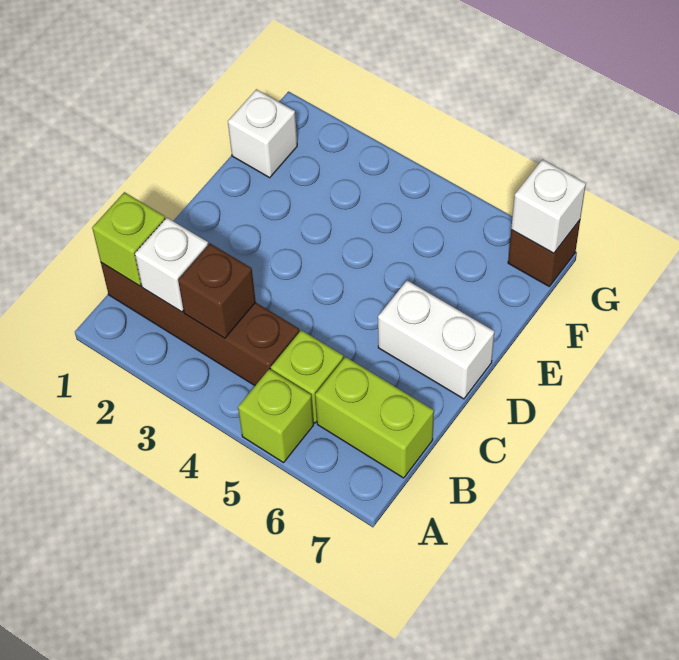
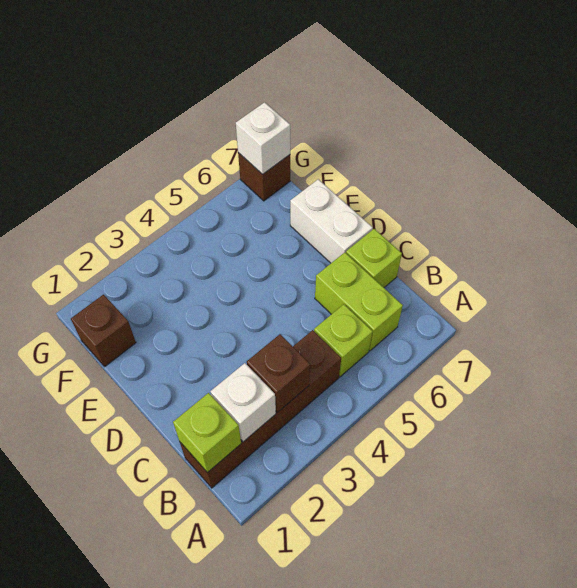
lime brick A5 level 1 -> lime brick C7 level 1
lime brick B6:B7 level 1 -> lime brick B6:C6 level 1
white brick D6:D7 level 1 -> white brick D7:E7 level 1
white brick F1 level 1 -> brown brick F1 level 1

